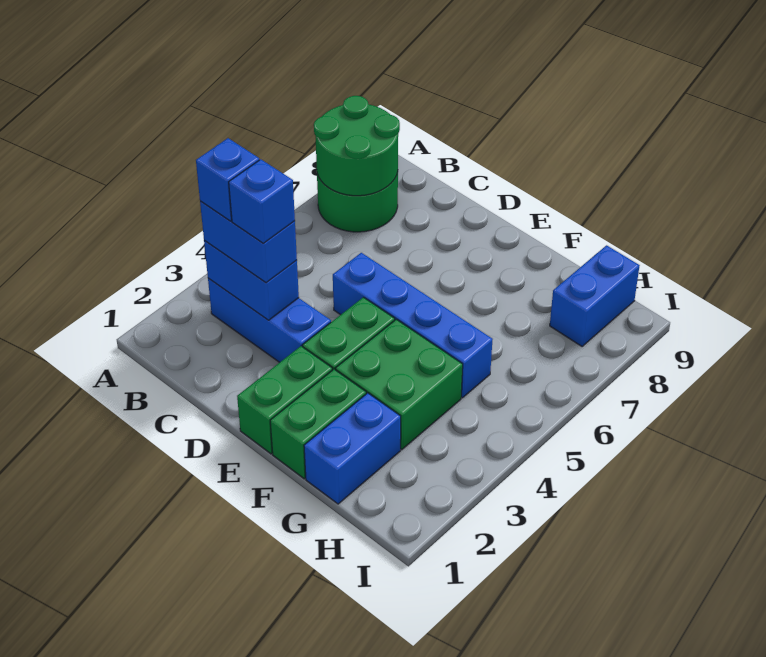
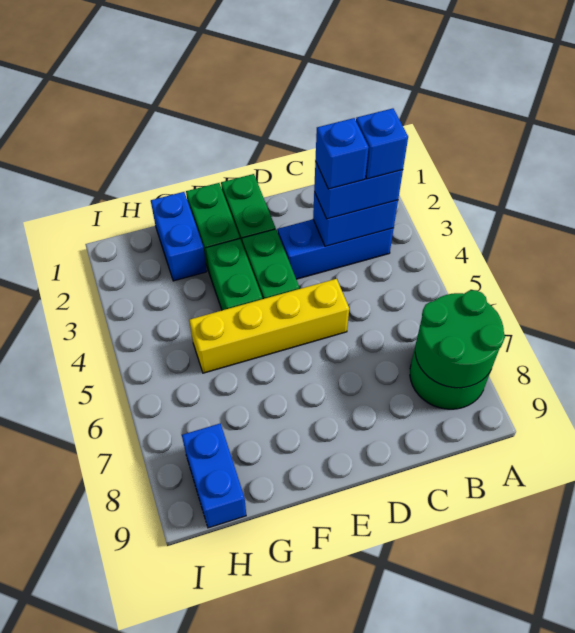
blue brick D5:G5 level 1 -> yellow brick D5:G5 level 1
green brick F3:G4 level 1 -> green brick F3:F4 level 1

